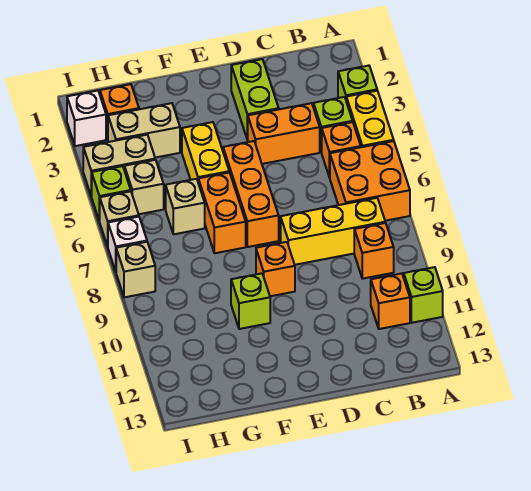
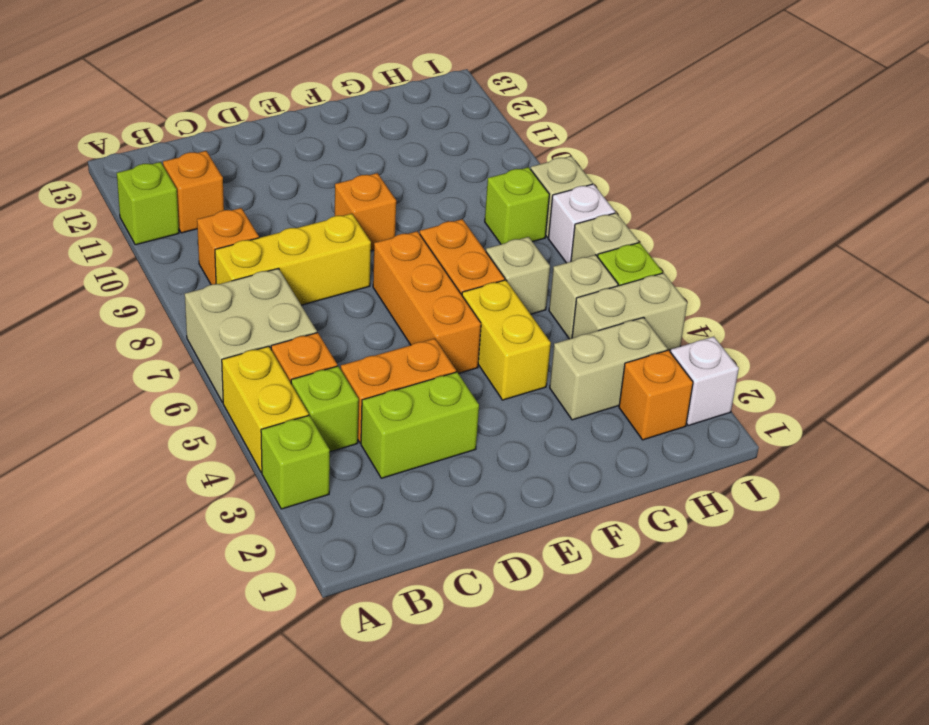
orange brick A6:B7 level 1 -> tan brick A6:B7 level 1
lime brick D2:D3 level 1 -> lime brick C3:D3 level 1
lime brick F10 level 1 -> lime brick H8 level 1

